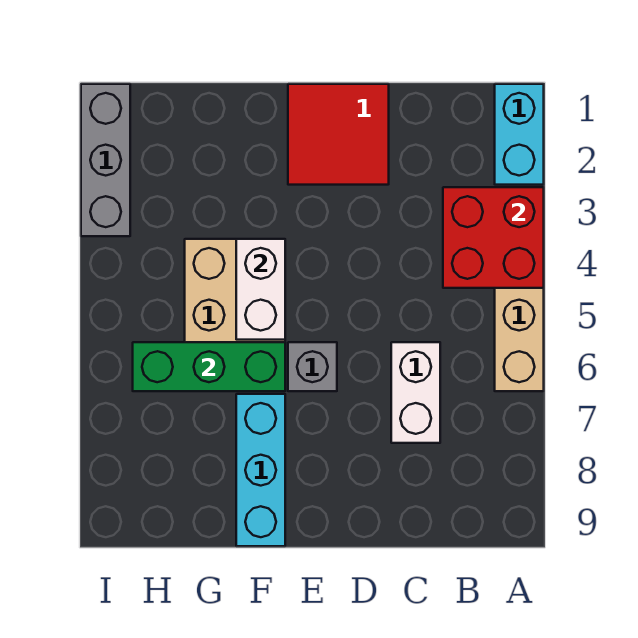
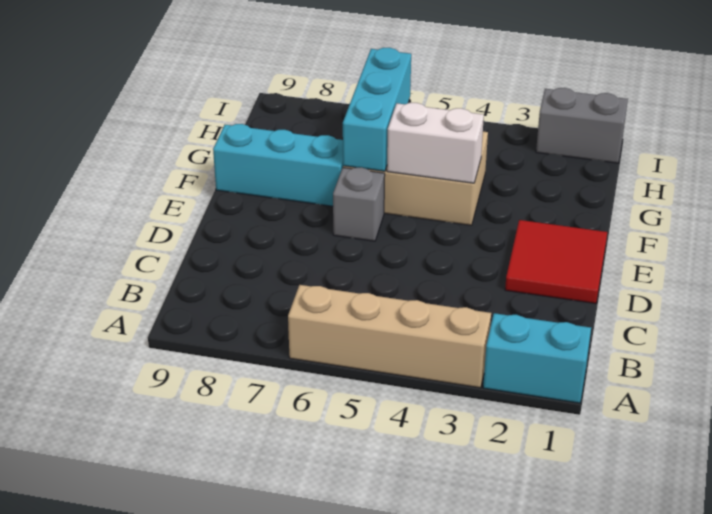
red brick A3:B4 level 2 -> none
white brick C6:C7 level 1 -> none
green brick F6:H6 level 2 -> cyan brick F6:H6 level 2
grey brick I1:I3 level 1 -> grey brick I1:I2 level 1

